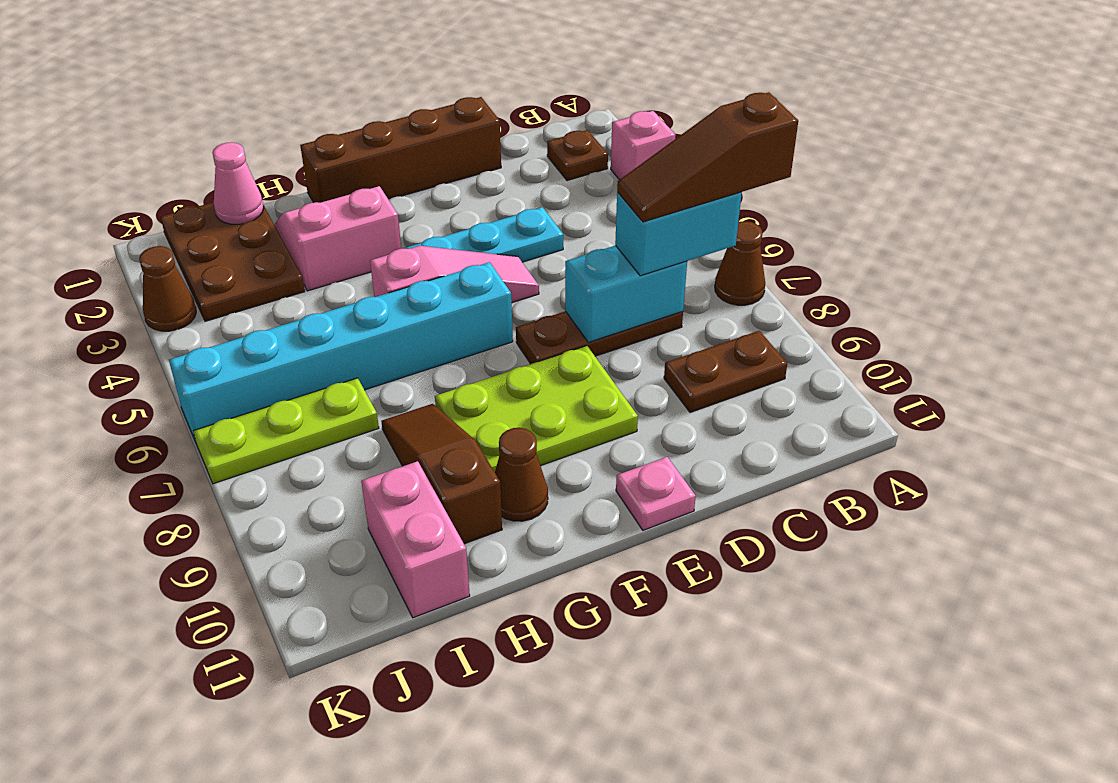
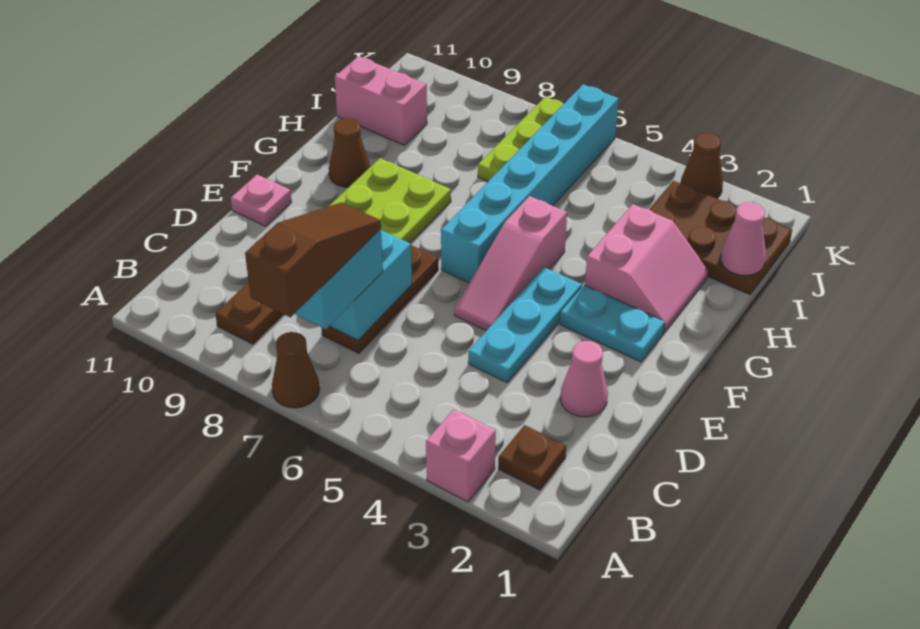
brown brick D1:G1 level 1 -> none
none -> pink cone D2 level 1
none -> cyan plate F2:F3 level 1
brown slope H8:H10 level 1 top 10 -> none

